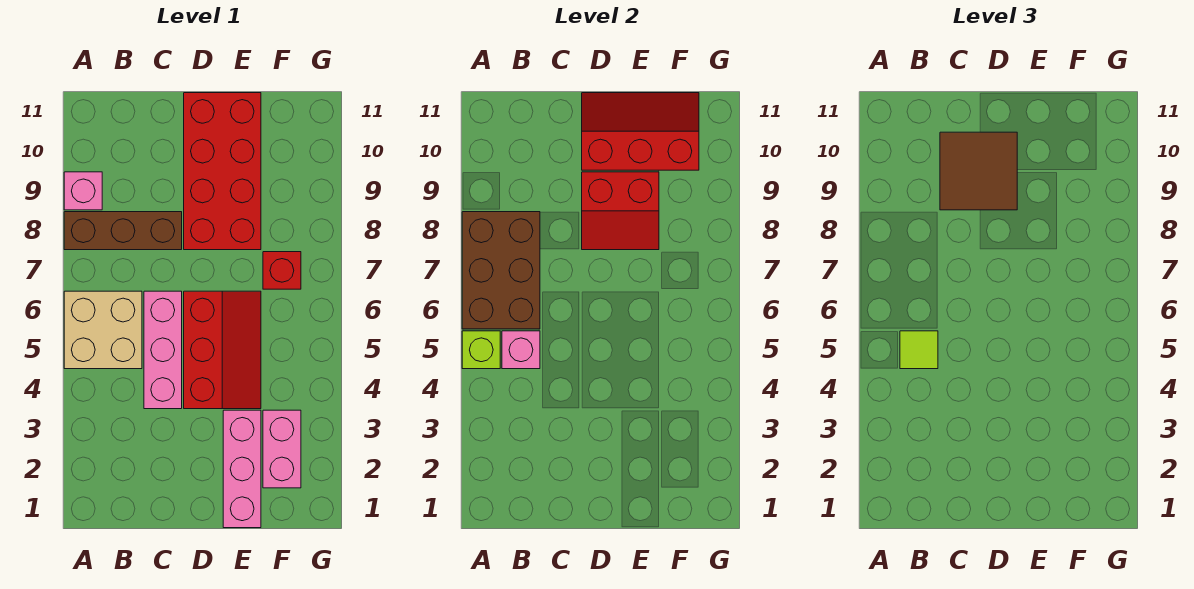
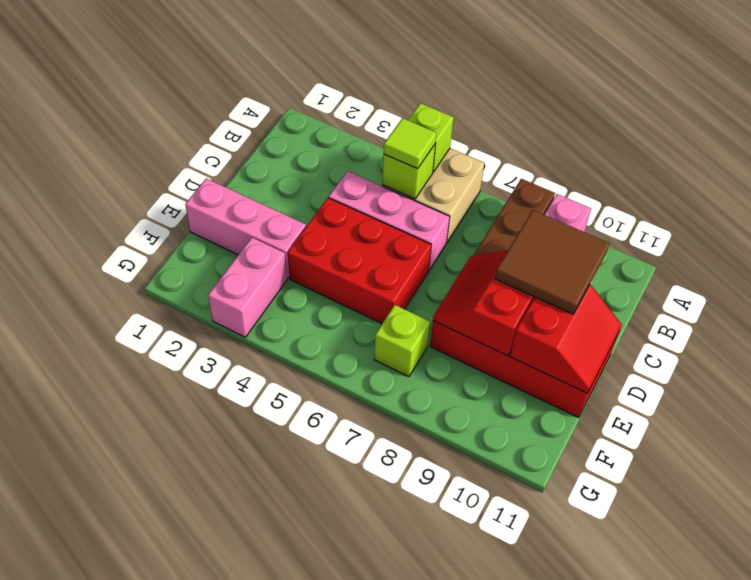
brown brick A6:B8 level 2 -> none
pink brick B5 level 2 -> lime brick B5 level 2
red slope D4:E6 level 1 top D -> red brick D4:E6 level 1
red slope D10:F11 level 2 top 10 -> red slope D10:E11 level 2 top 10
pink brick F2:F3 level 1 -> pink brick F3:G3 level 1
red brick F7 level 1 -> lime brick F7 level 1

